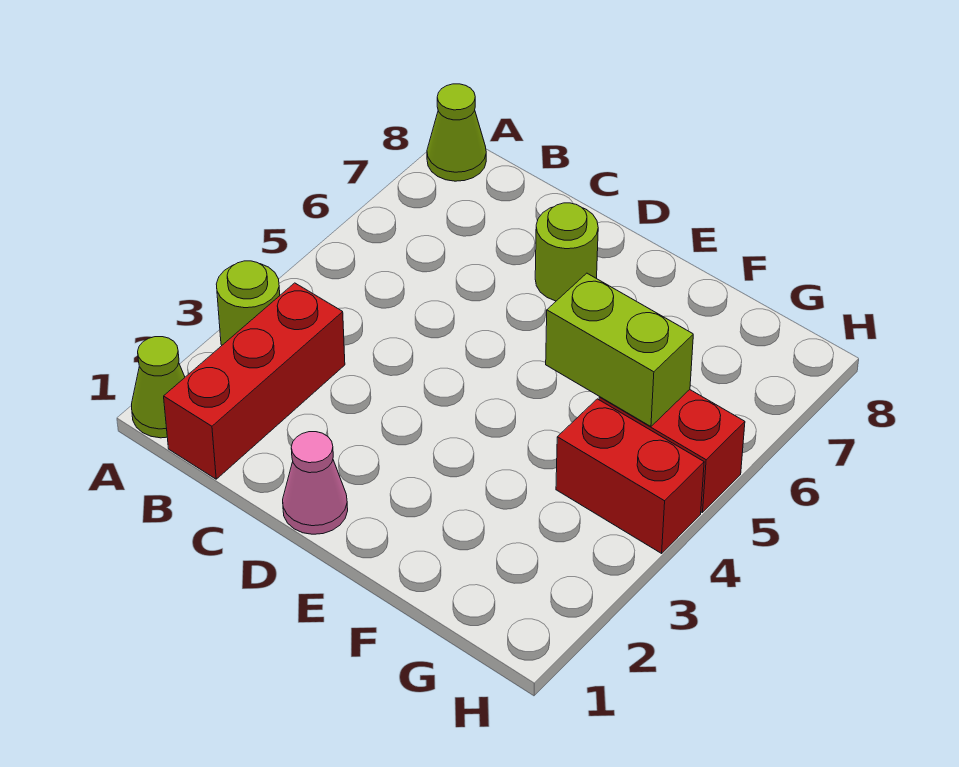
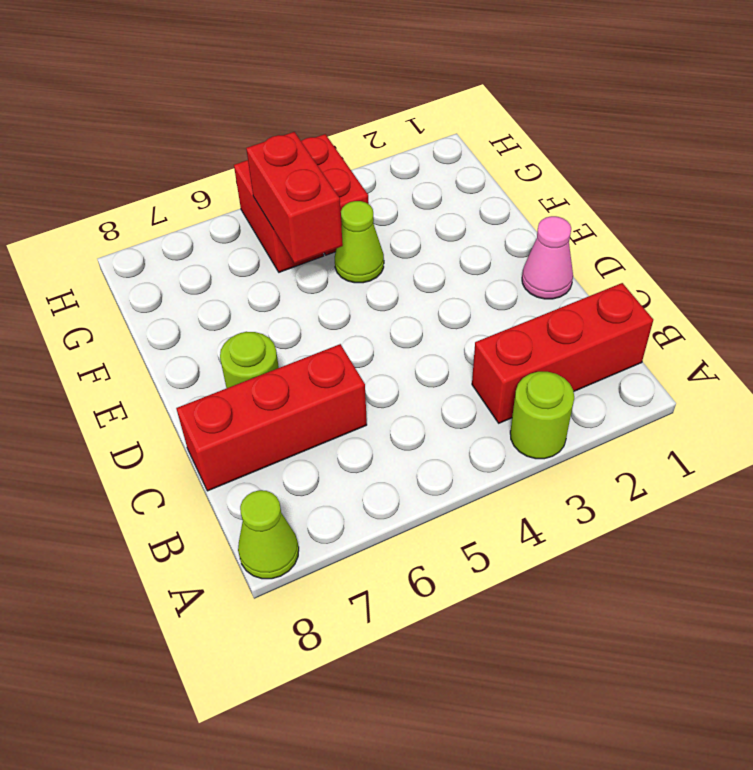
lime cone A1 level 1 -> lime cone F4 level 1
none -> red brick C6:C8 level 1
lime brick F5:G5 level 2 -> red brick F5:G5 level 2

